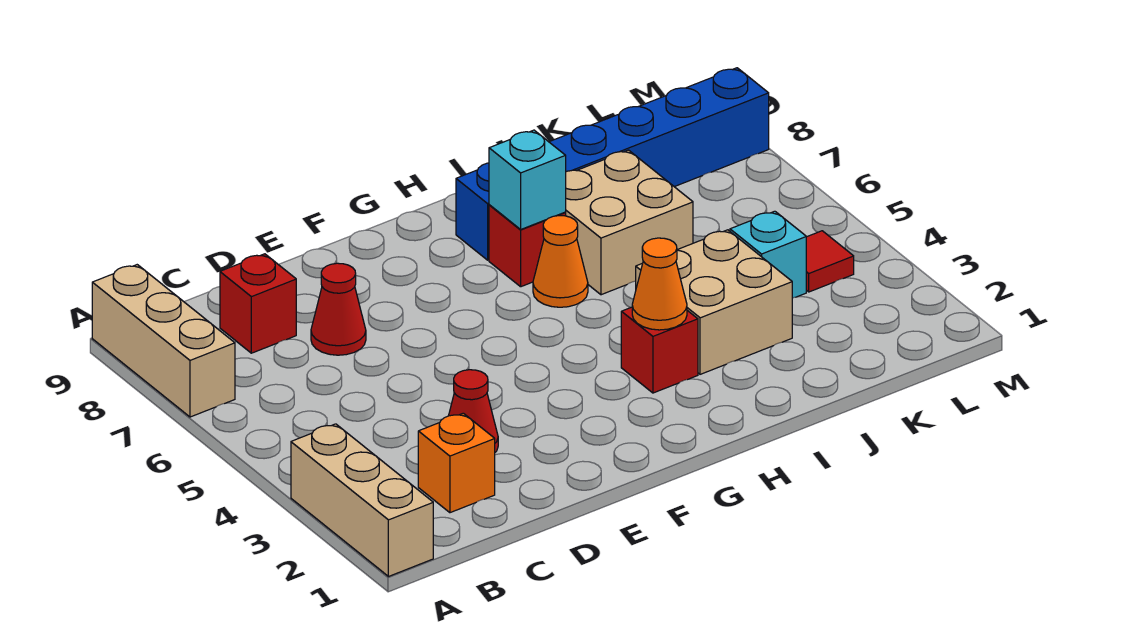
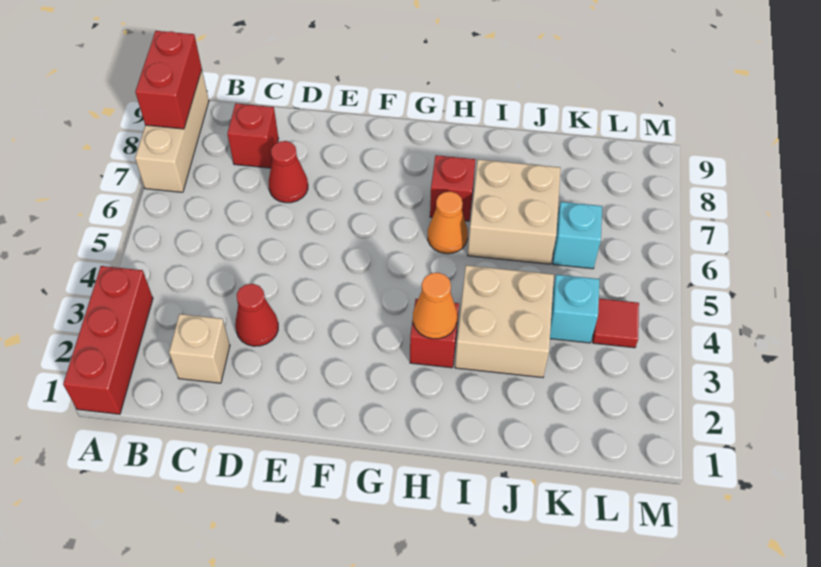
tan brick A1:A3 level 1 -> red brick A1:A3 level 1
none -> red brick A8:A9 level 2
orange brick C2 level 1 -> tan brick C2 level 1
cyan brick H7 level 2 -> cyan brick K6 level 1
blue brick H8:M8 level 1 -> none

